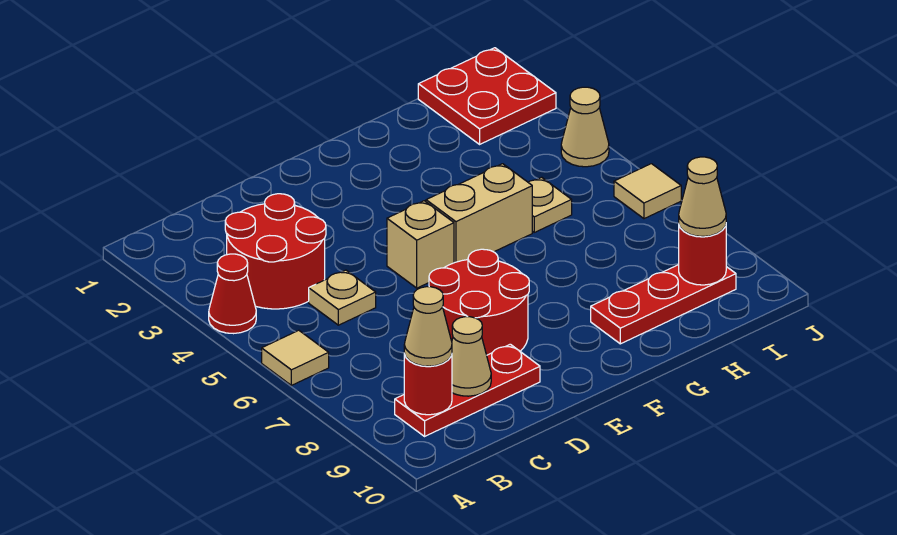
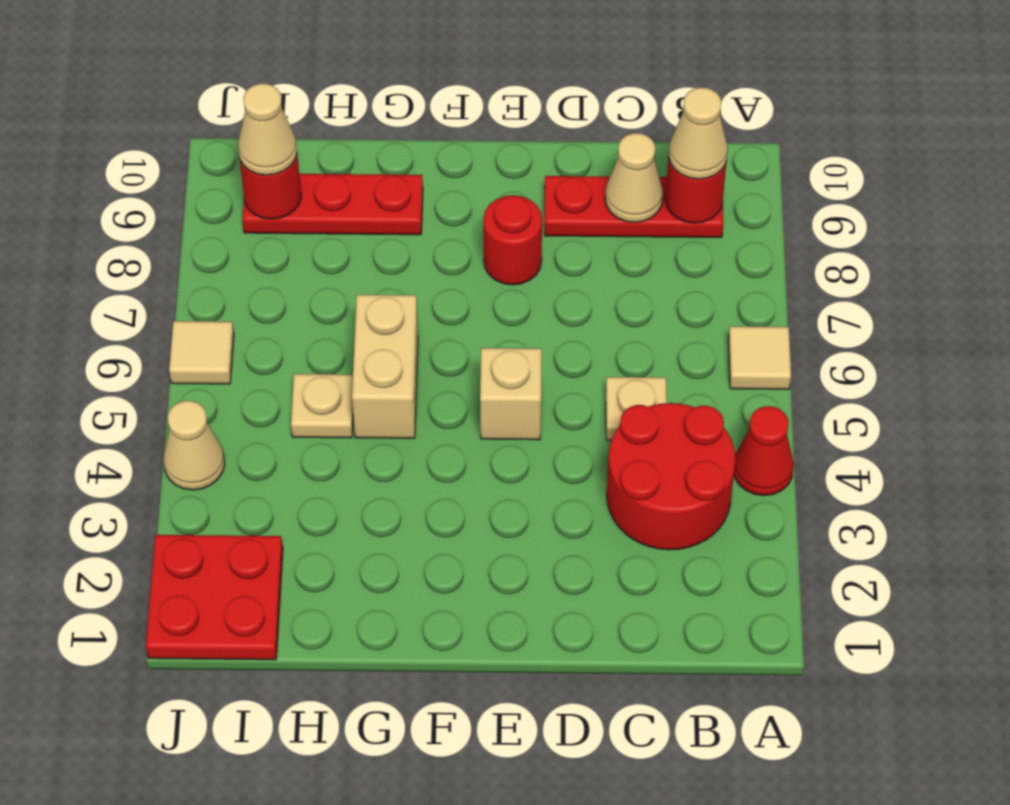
red round brick D7:E8 level 1 -> red round brick E8 level 1
tan brick F5:G5 level 1 -> tan brick G5:G6 level 1

